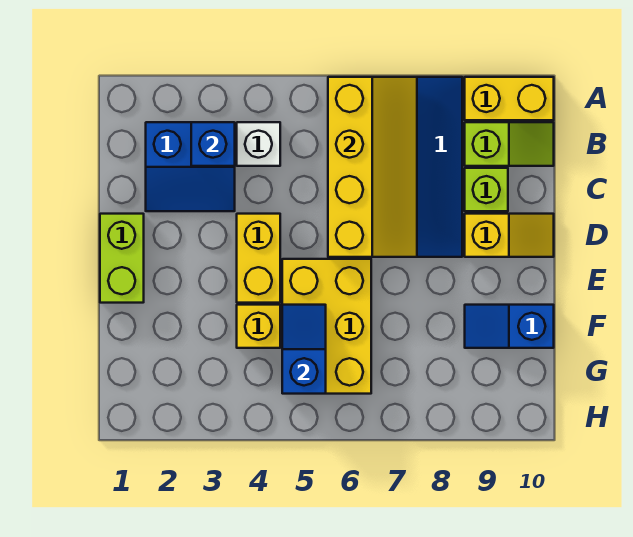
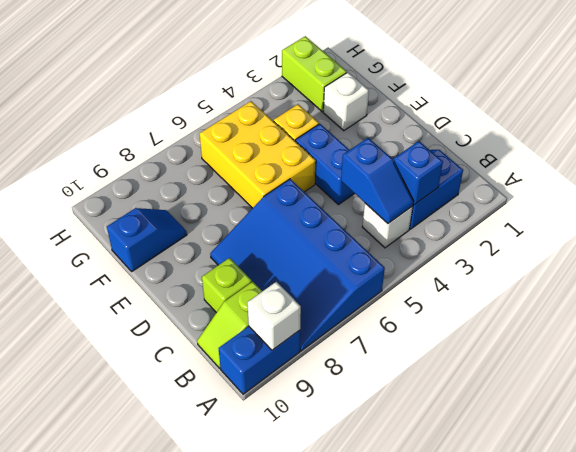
yellow slope A6:D7 level 2 top 6 -> none
yellow brick A9:A10 level 1 -> blue brick A9:A10 level 1
none -> white brick A9 level 2
lime brick D1:E1 level 1 -> lime brick G2:H2 level 1
yellow brick D4:E4 level 1 -> blue brick D4:E4 level 1
yellow slope D9:D10 level 1 top 9 -> none
none -> white brick F2 level 1
blue slope F5:G5 level 2 top G -> blue slope B4:C4 level 2 top C

